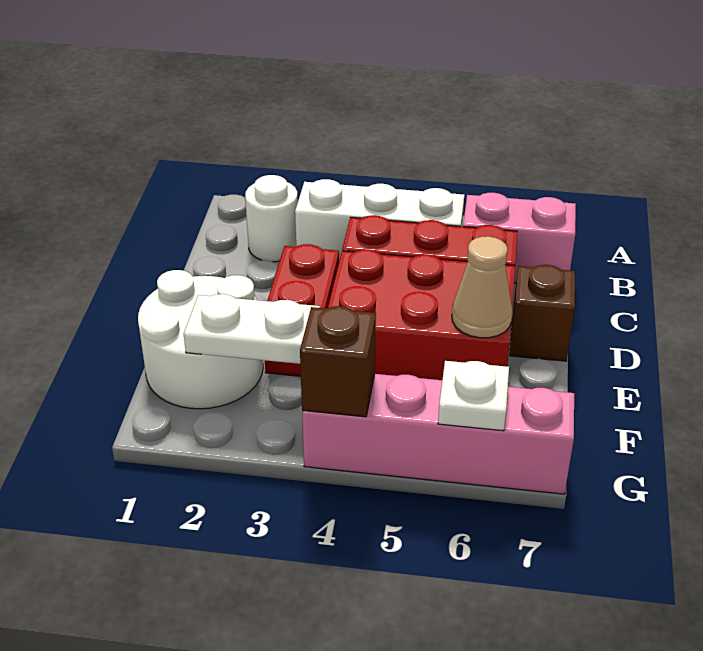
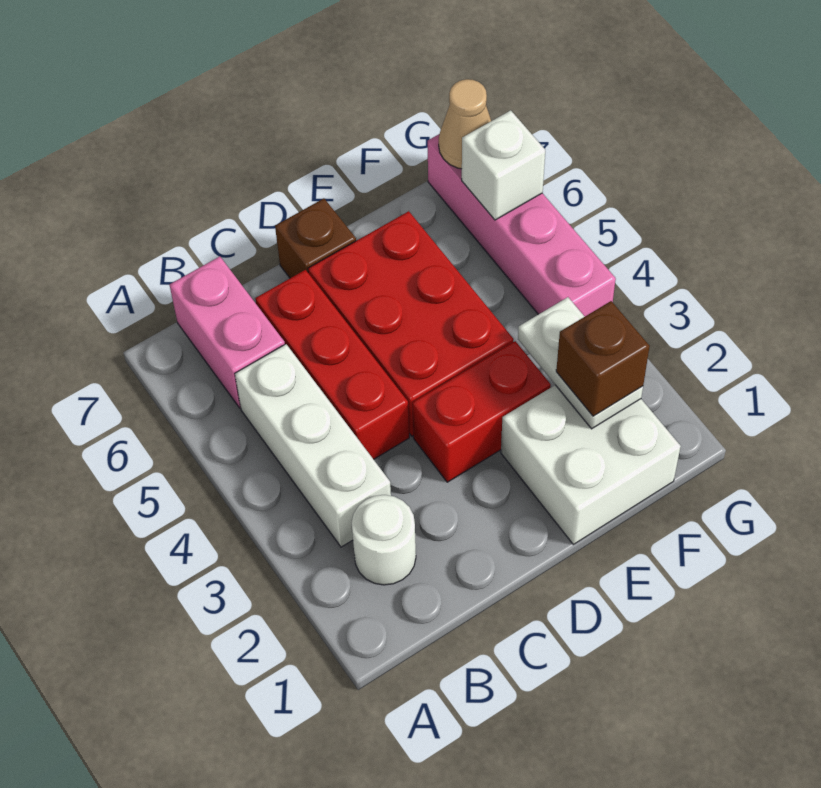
white round brick E1:F2 level 1 -> white brick E1:F2 level 1
tan cone E6 level 2 -> tan cone G7 level 2
brown brick G4 level 2 -> brown brick F2 level 3
white plate G6 level 2 -> white brick G6 level 2

